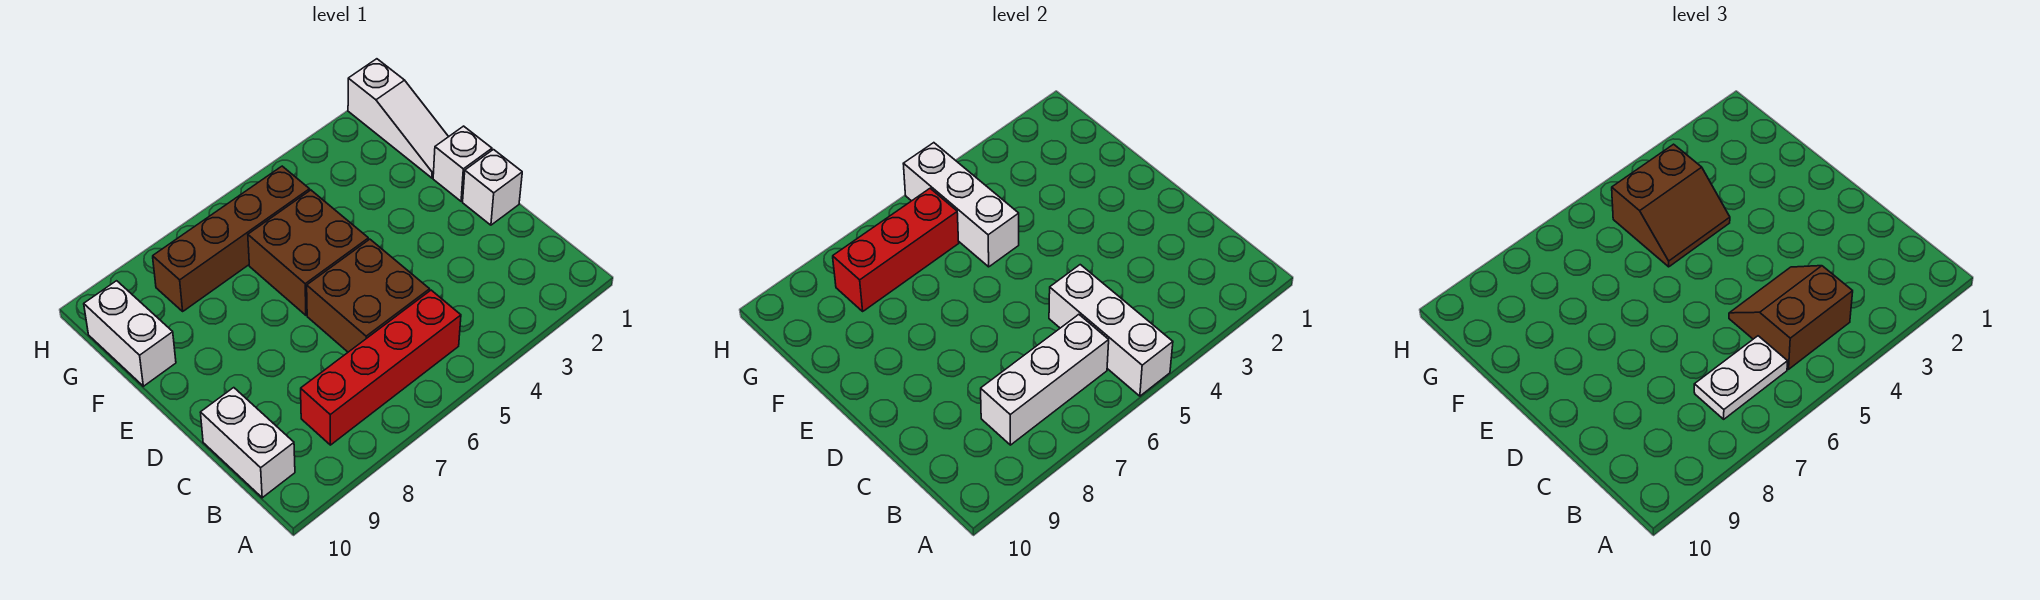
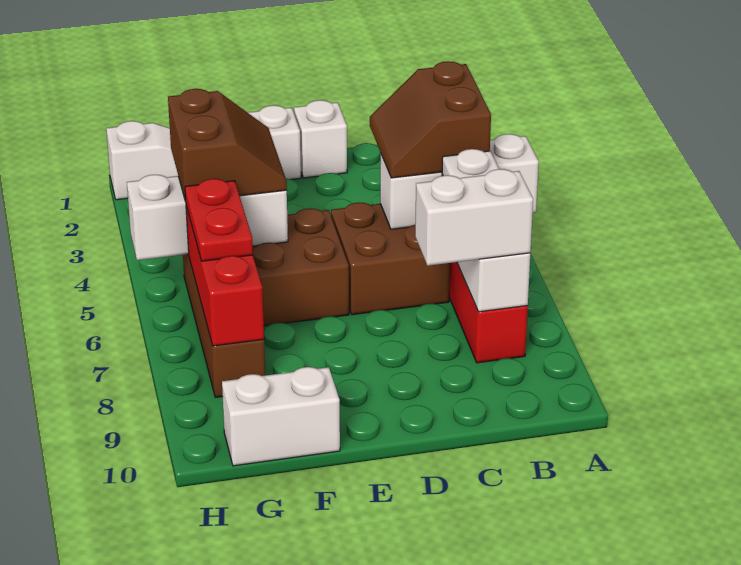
white brick B10:C10 level 1 -> white brick B8:C8 level 3
none -> red plate G6:G7 level 3

